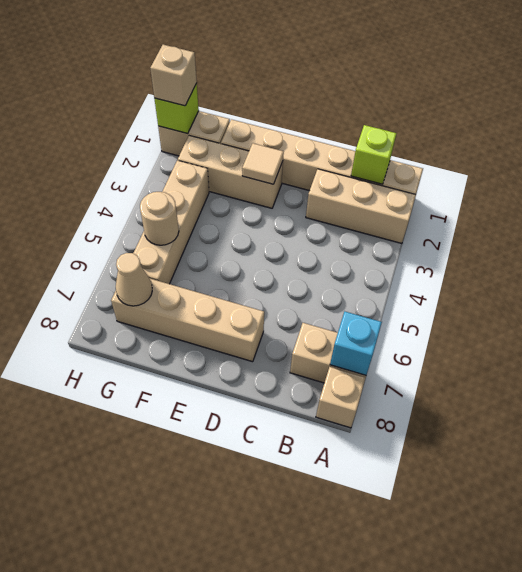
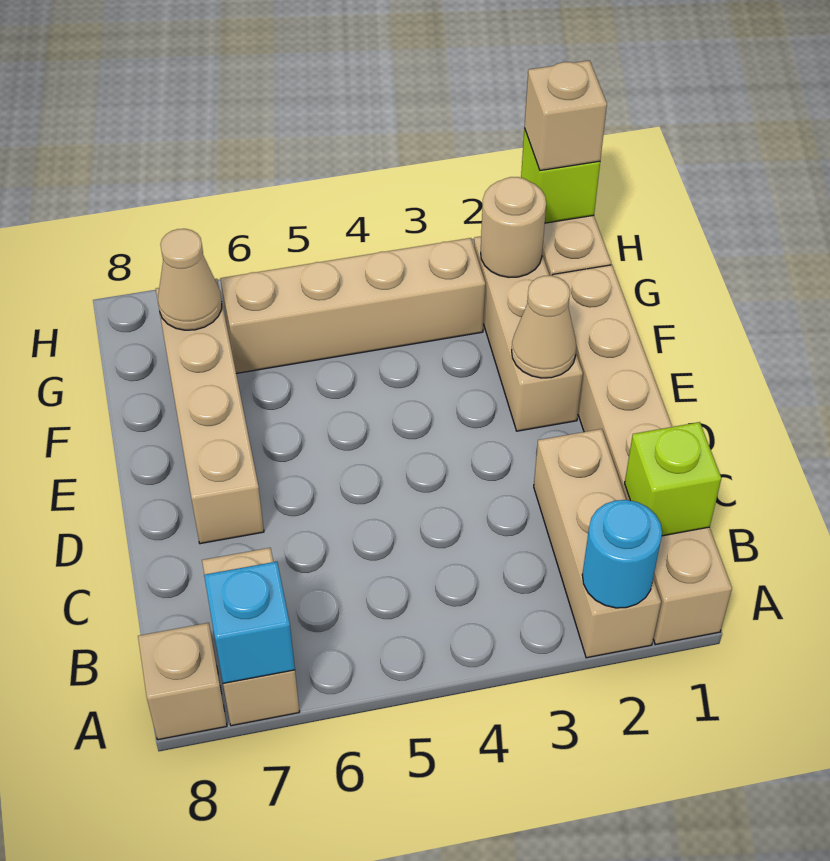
none -> cyan round brick A2 level 2
tan tile E2 level 2 -> tan cone E2 level 2
tan round brick G5 level 2 -> tan round brick G2 level 2

